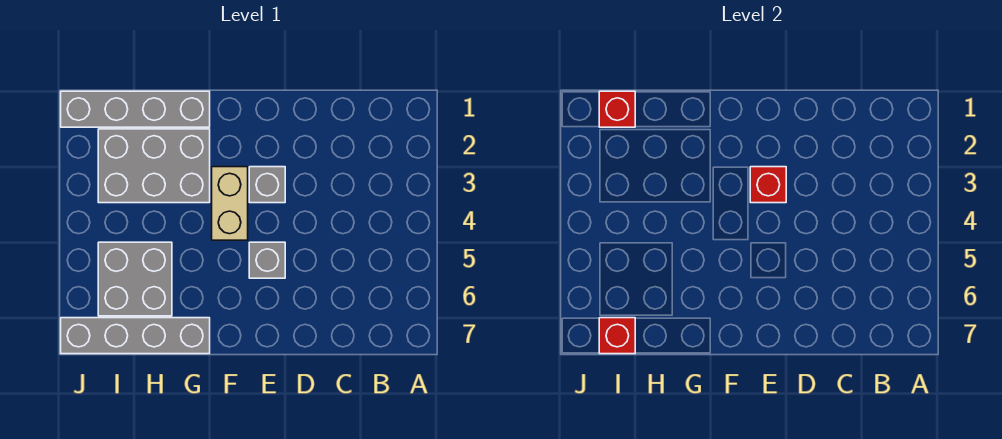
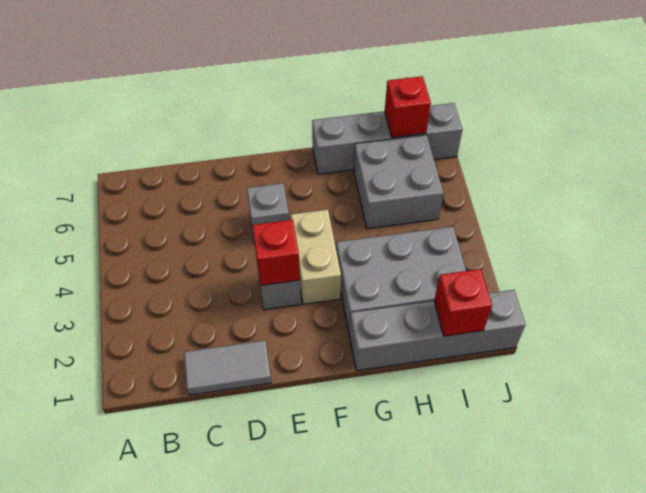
none -> grey tile C1:D1 level 1

